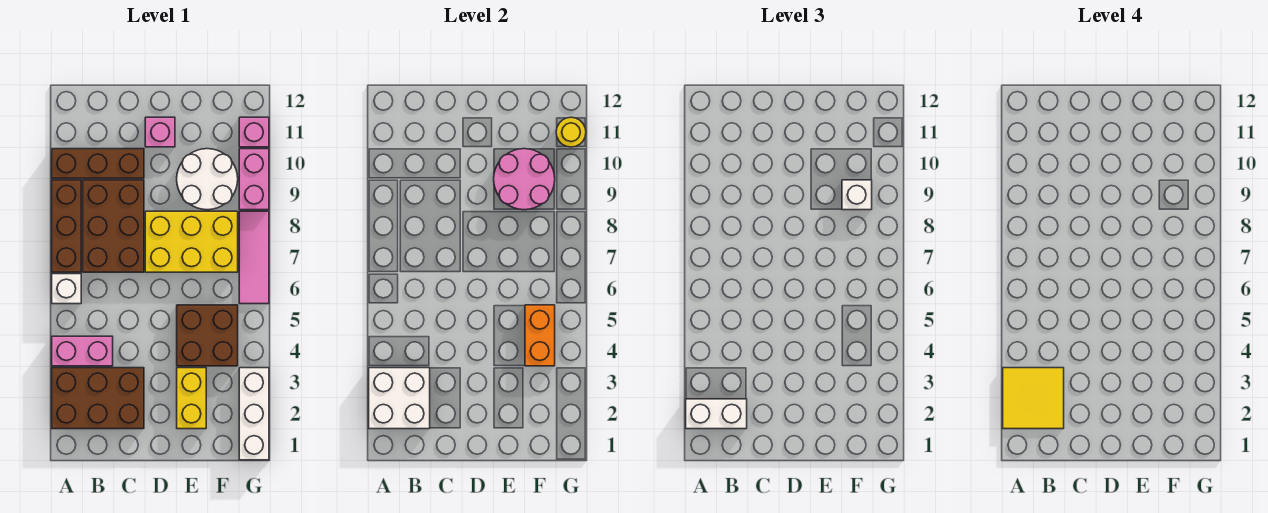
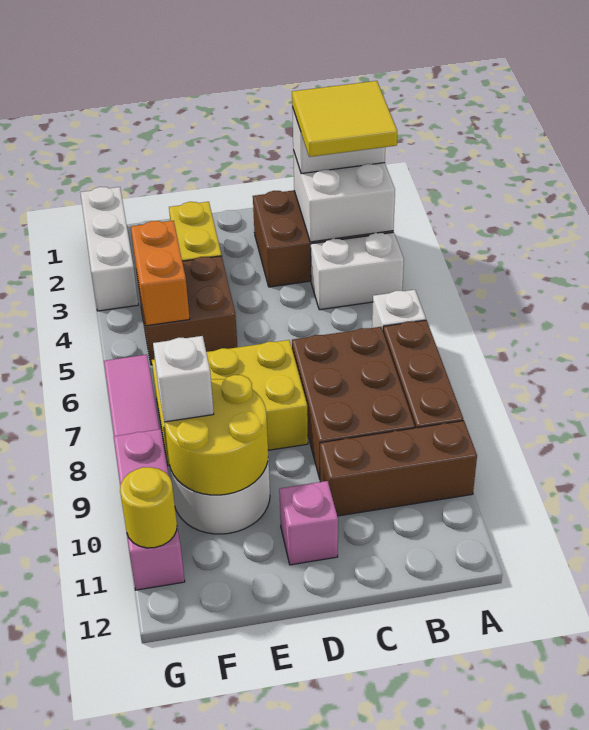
pink brick A4:B4 level 1 -> white brick A4:B4 level 1
pink round brick E9:F10 level 2 -> yellow round brick E9:F10 level 2

